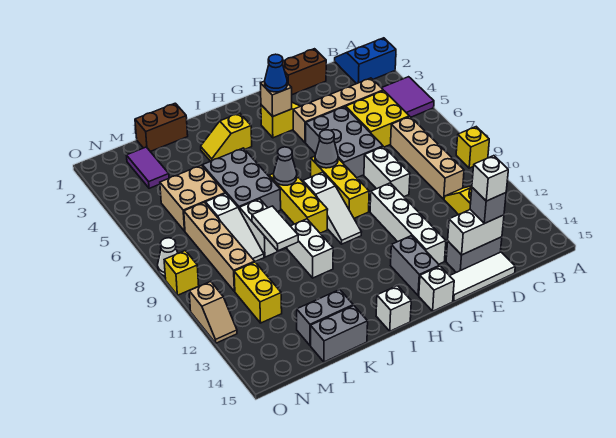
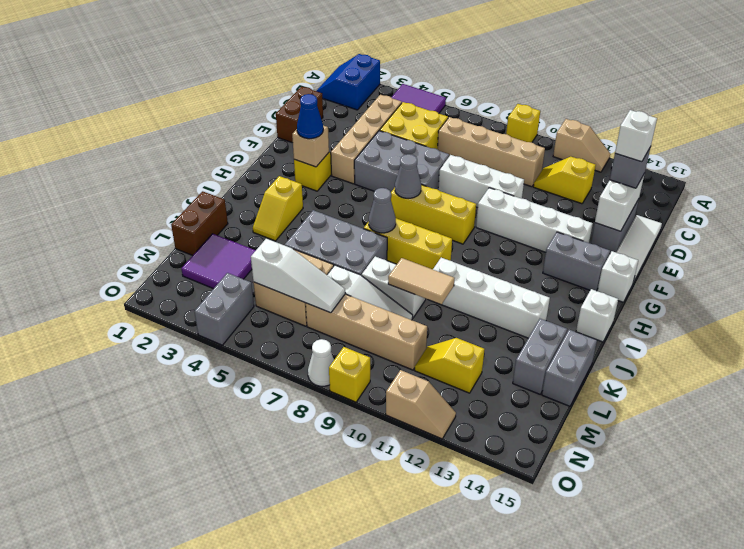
none -> tan slope A11:A12 level 1 top 11
white brick E8:E9 level 1 -> white brick E8:E10 level 1
white slope H8:H10 level 1 top 8 -> white slope M5:M7 level 2 top 5
white brick J10:J11 level 1 -> white brick J10:J13 level 1
white tile K9:K10 level 2 -> tan tile K9:K10 level 2
purple tile M2:M3 level 1 -> purple tile L2:M3 level 1
yellow brick M11:M12 level 1 -> yellow slope M11:M12 level 1 top 12
none -> grey brick N4:O4 level 1

